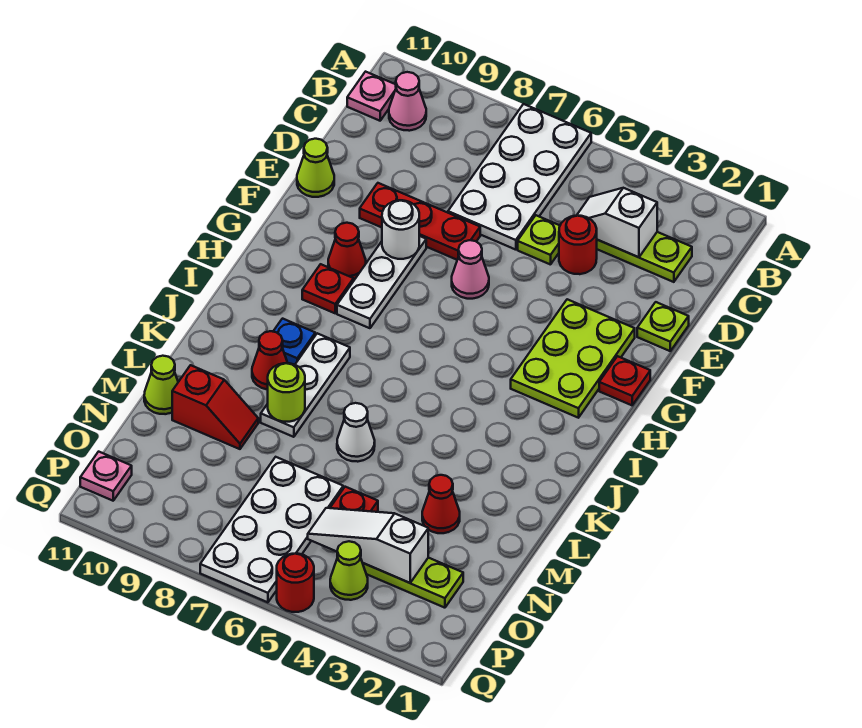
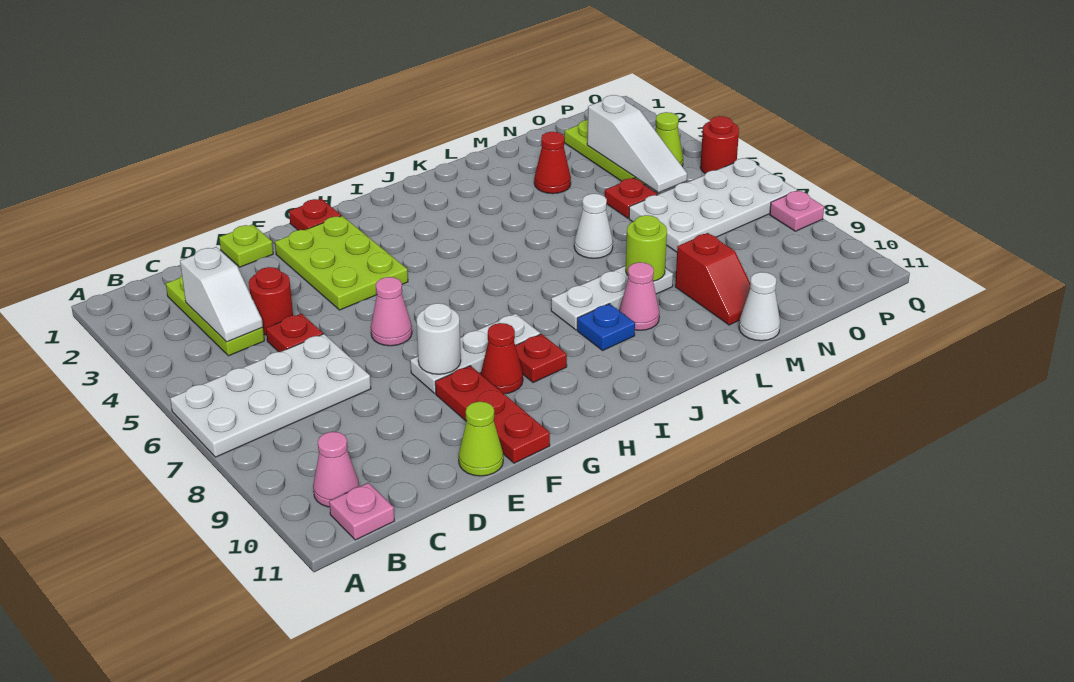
lime plate D5 level 1 -> red plate D5 level 1
red plate E7:E9 level 1 -> red plate F9:F11 level 1
lime plate F2:H3 level 1 -> lime plate F2:G4 level 1
red cone K9 level 1 -> pink cone K9 level 1
red slope M9:M10 level 1 top 10 -> red slope M9:M10 level 1 top 9
lime cone M11 level 1 -> white cone M11 level 1
pink plate P11 level 1 -> pink plate Q8 level 1

